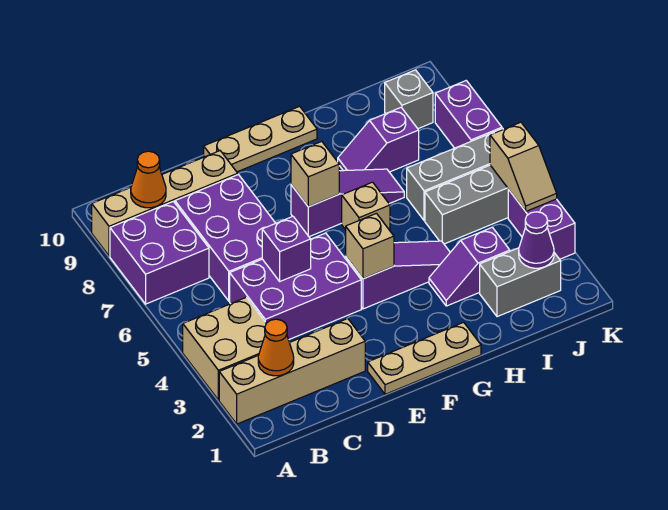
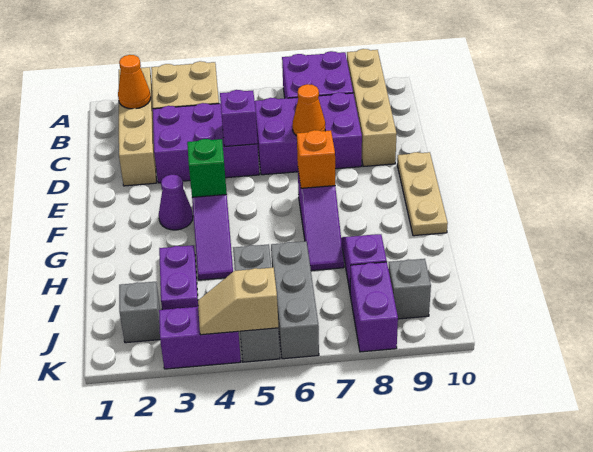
orange cone B9 level 2 -> orange cone D7 level 2
purple brick C4:E5 level 1 -> purple brick C3:D5 level 1
tan plate E1:G1 level 1 -> none
tan brick F4 level 2 -> green brick F4 level 2
tan brick F7 level 2 -> orange brick F7 level 2
tan brick G6 level 1 -> none
purple slope H3:I3 level 1 top I -> purple plate H3:I3 level 1
grey brick I2:J2 level 1 -> grey brick J2 level 1
purple cone J2 level 2 -> purple cone F3 level 1
purple brick K7:K8 level 1 -> purple brick J8:K8 level 1

